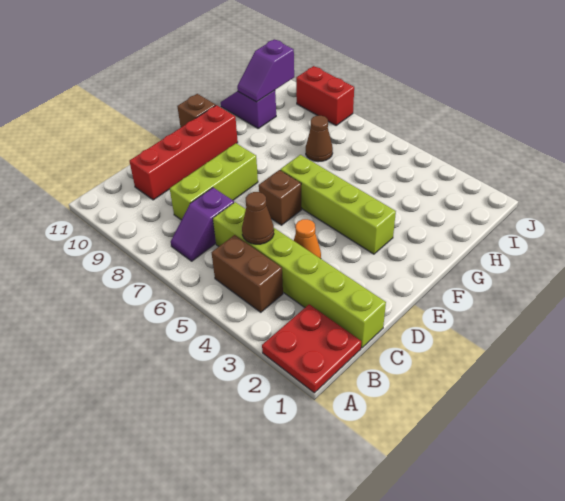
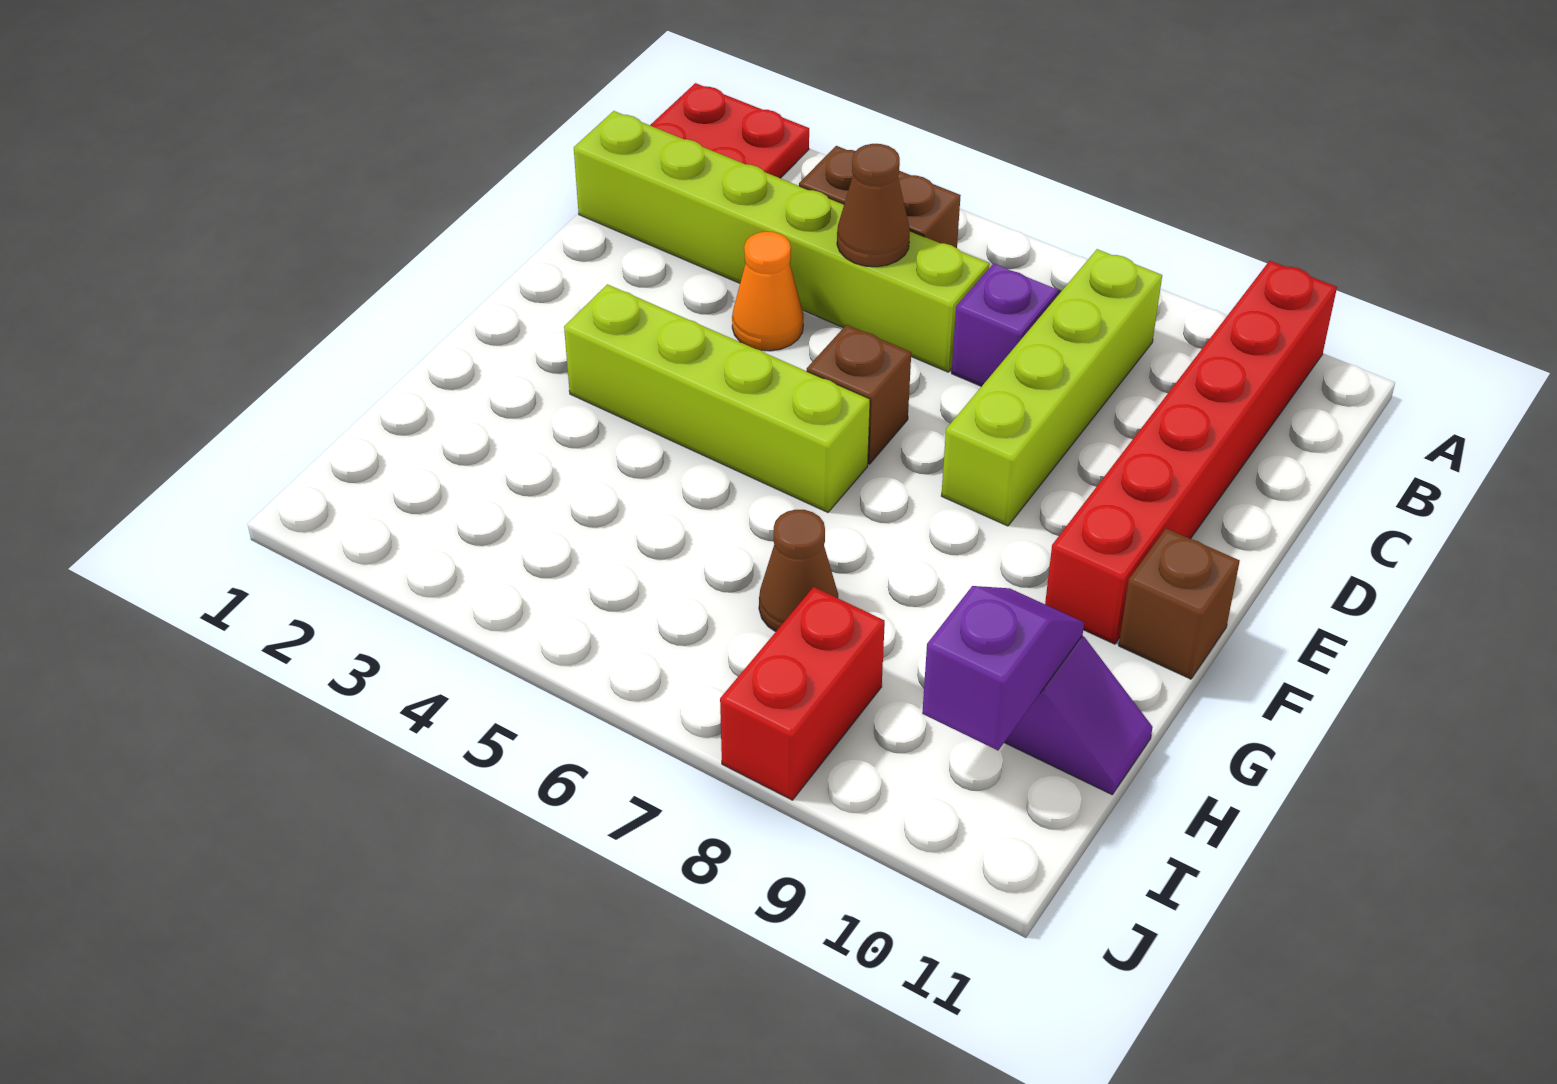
lime brick C8:E8 level 1 -> lime brick B8:E8 level 1
red brick C10:F10 level 1 -> red brick A10:F10 level 1
red brick J8:J9 level 1 -> red brick I8:J8 level 1

